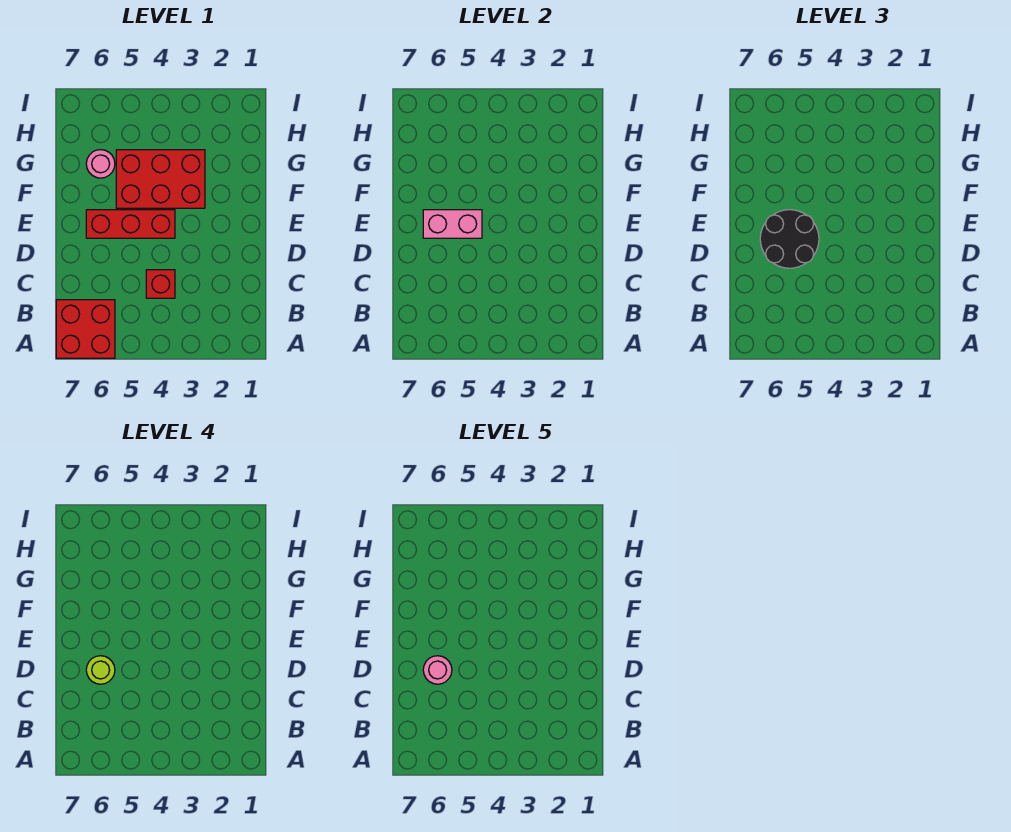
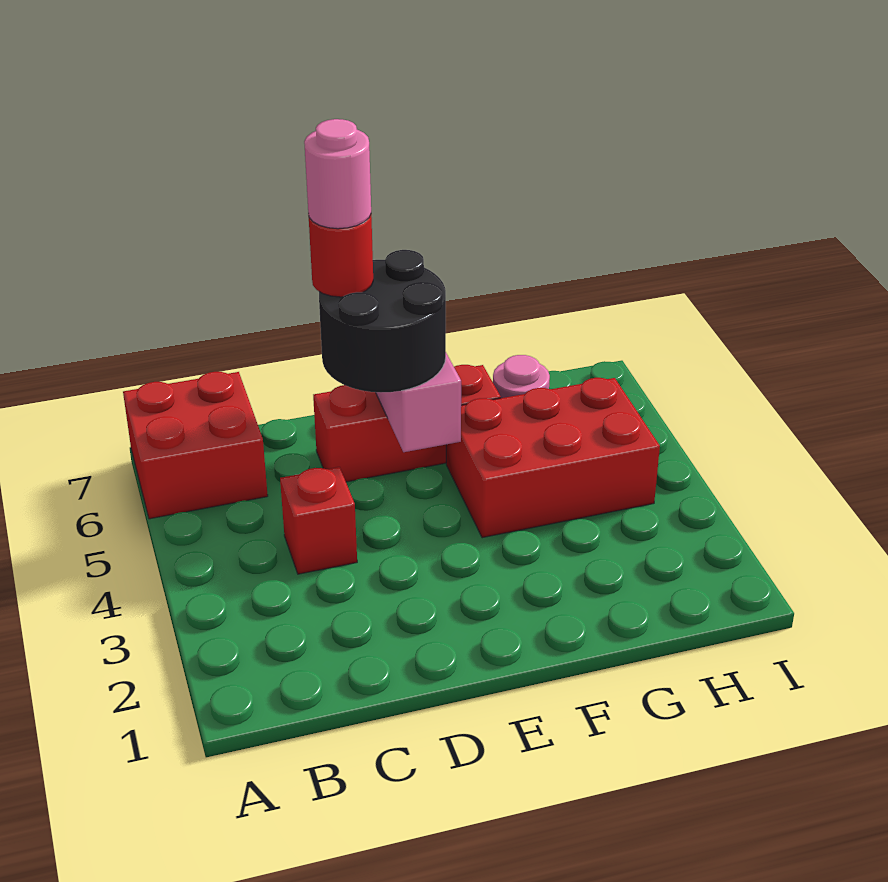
lime round brick D6 level 4 -> red round brick D6 level 4
red brick E4:E6 level 1 -> red brick D6:F6 level 1
red brick F3:G5 level 1 -> red brick F4:H5 level 1

